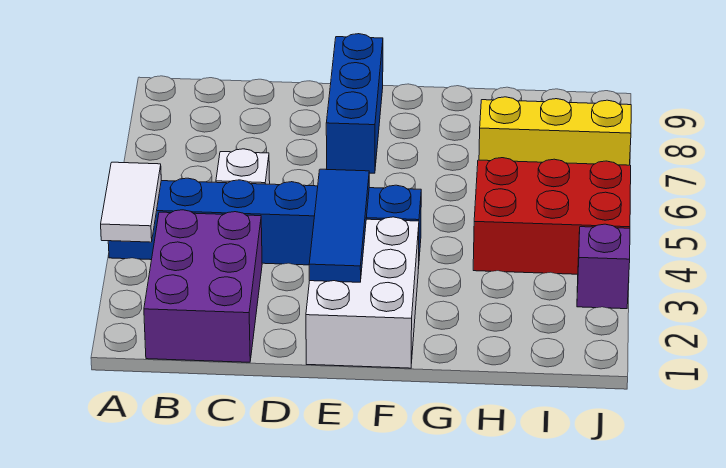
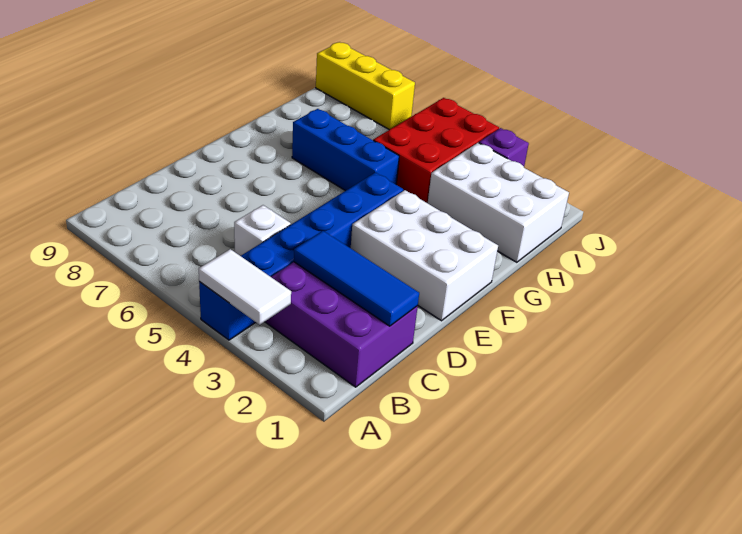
blue tile E2:E4 level 2 -> blue tile C1:C3 level 2
blue brick E7:E9 level 1 -> blue brick G5:G7 level 1
none -> white brick H1:I3 level 1
yellow brick H7:J7 level 1 -> yellow brick J7:J9 level 1

